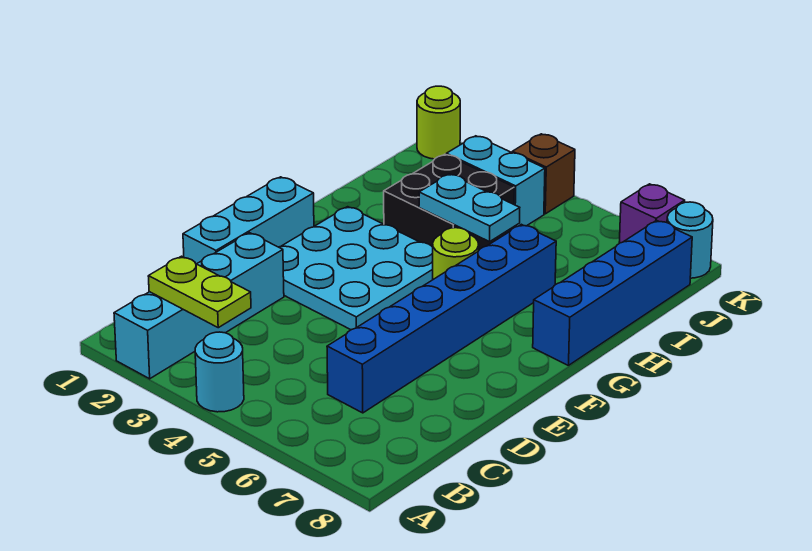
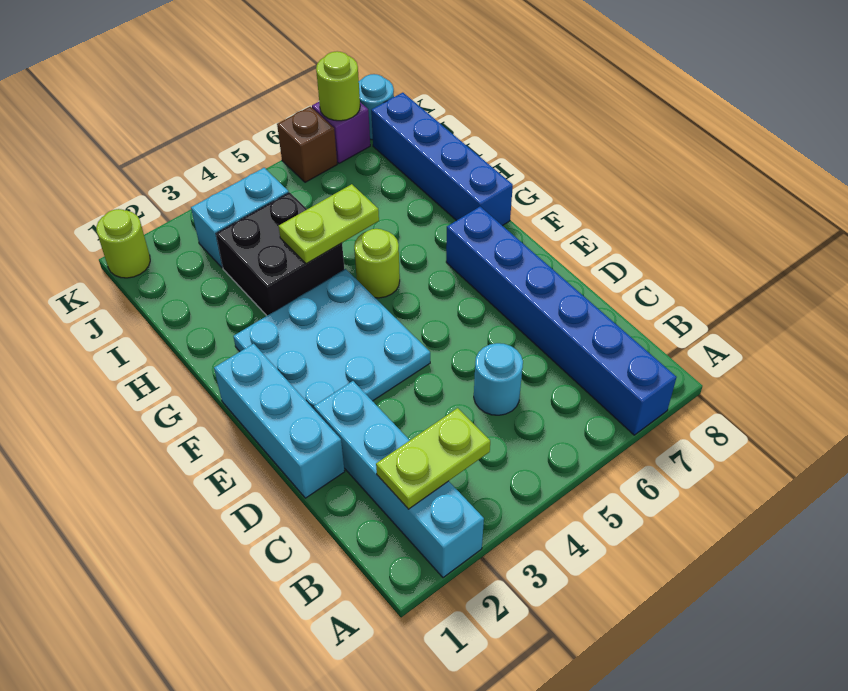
cyan round brick A4 level 1 -> cyan round brick C5 level 1
blue brick C6:H6 level 1 -> blue brick A7:F7 level 1
cyan plate H4:H5 level 2 -> lime plate H4:H5 level 2
brown brick K4 level 1 -> brown brick K6 level 1
none -> lime round brick K7 level 2

